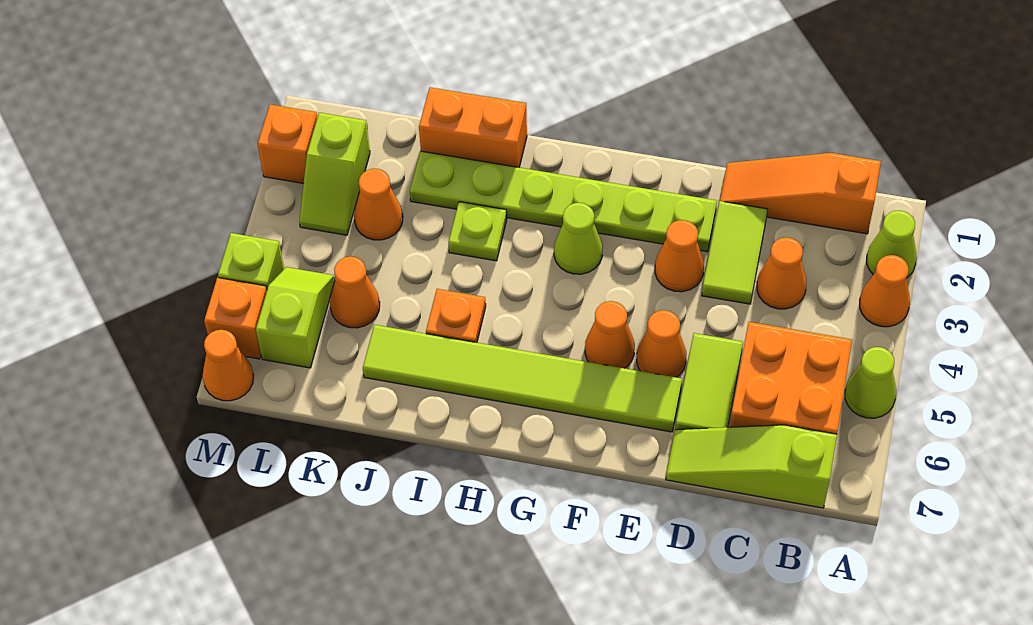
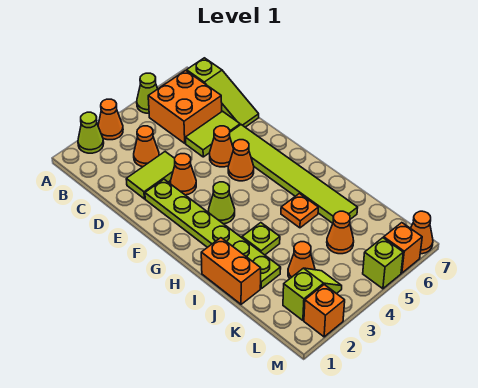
orange slope B1:D1 level 1 top B -> none
lime slope L5:L6 level 1 top 6 -> none

